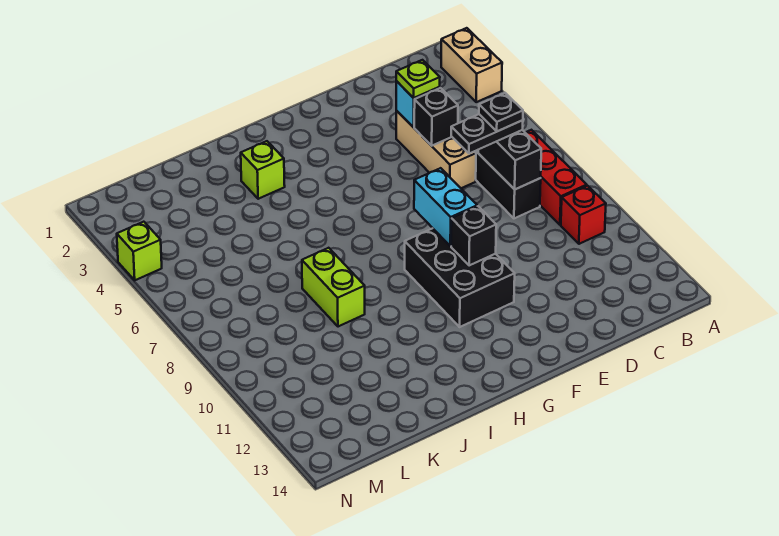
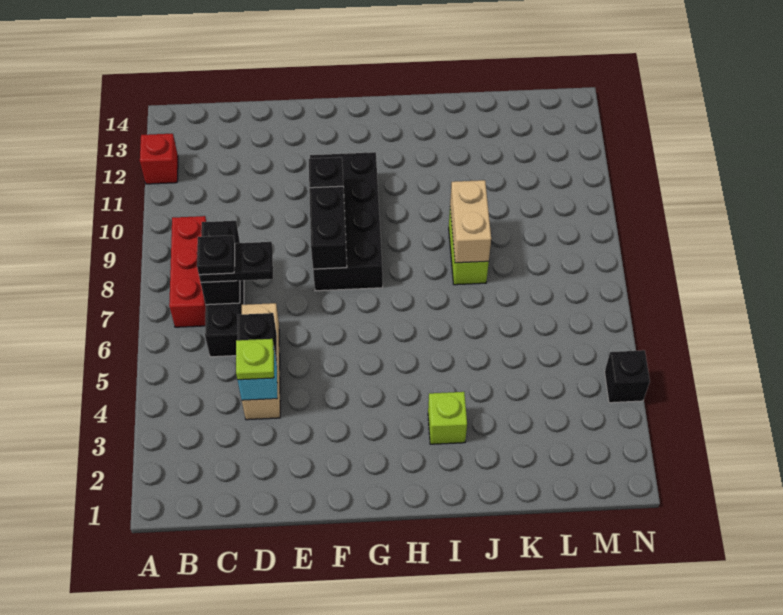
tan brick A2:A3 level 1 -> tan brick J8:J9 level 2
red brick B10 level 1 -> red brick A12 level 1
cyan brick F8:F9 level 2 -> black brick F8:F9 level 2
black brick F9:G11 level 1 -> black brick F8:G11 level 1
lime brick N4 level 1 -> black brick N4 level 1

